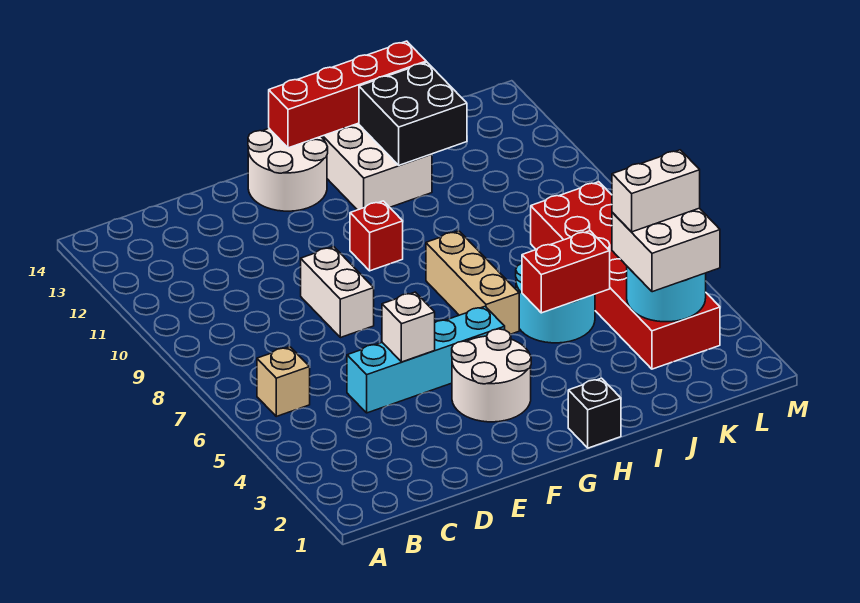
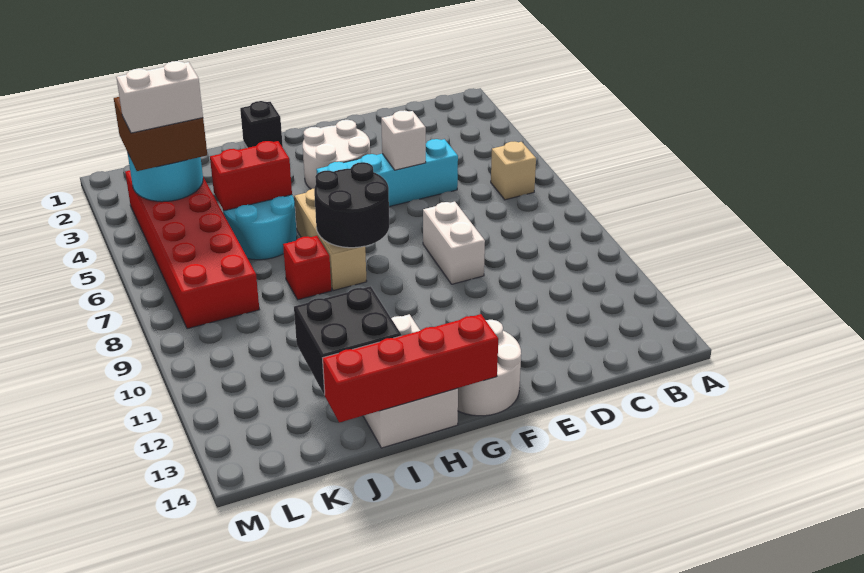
none -> black round brick G7:H8 level 2
red brick G10 level 1 -> red brick I8 level 1
white brick K3:L4 level 3 -> brown brick K3:L4 level 3

